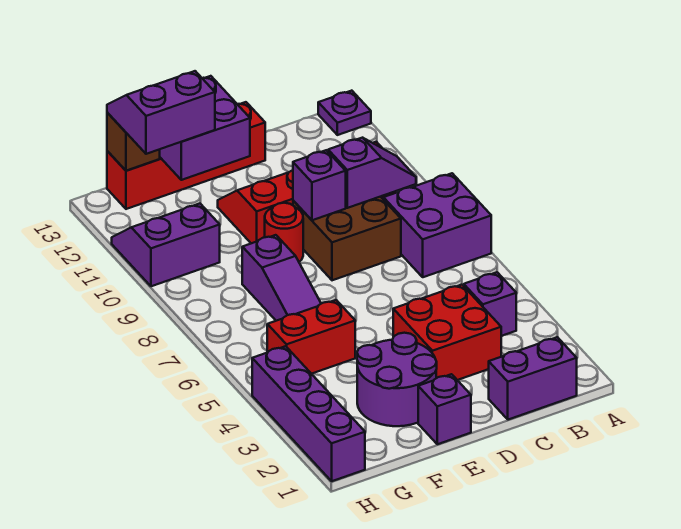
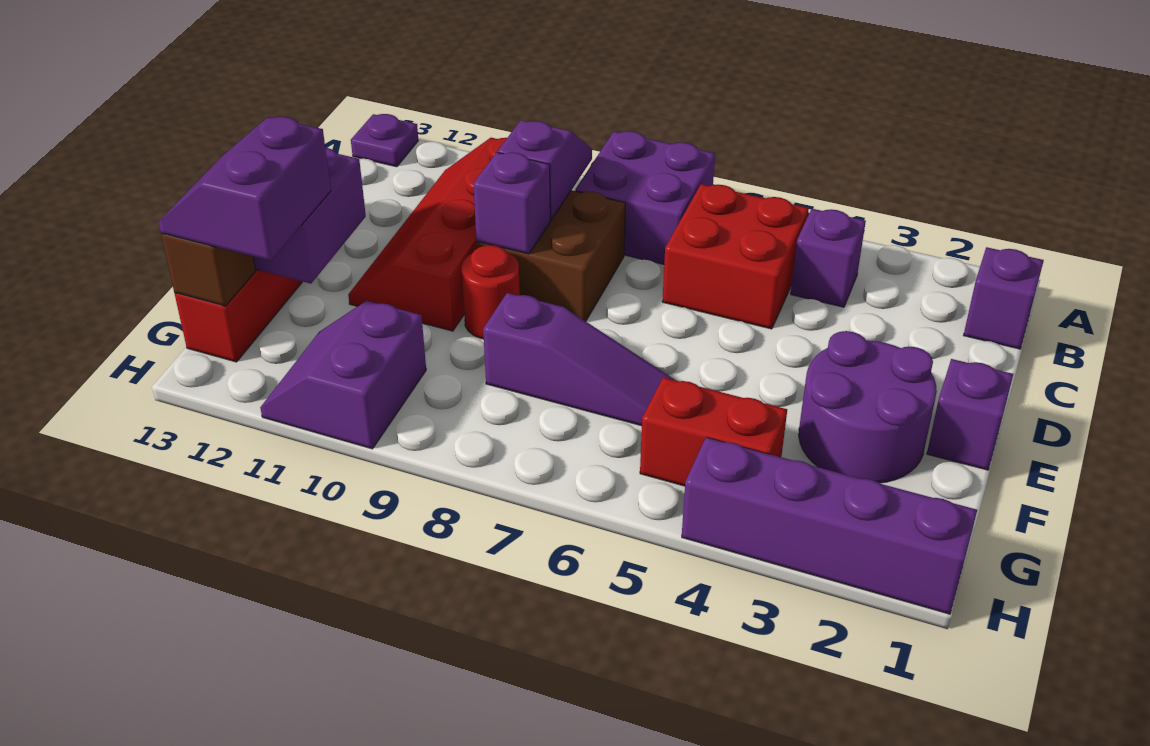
purple brick B1:C1 level 1 -> purple brick B1 level 1
red brick C3:D4 level 1 -> red brick B5:C6 level 1
red brick F5:G5 level 1 -> red brick G4:G5 level 1

